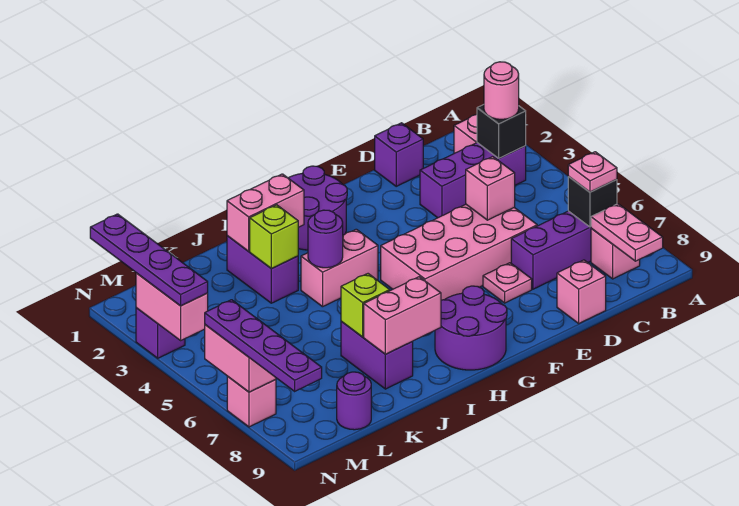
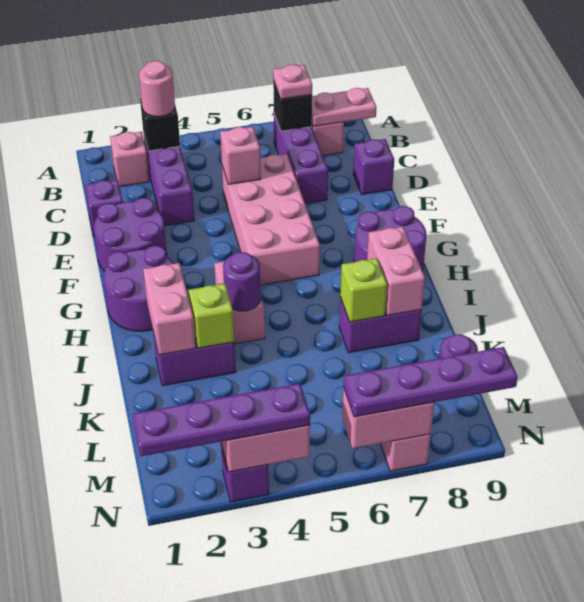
pink brick D9 level 1 -> purple brick D9 level 1
none -> purple round brick E1:F2 level 1
pink plate E7 level 1 -> none

